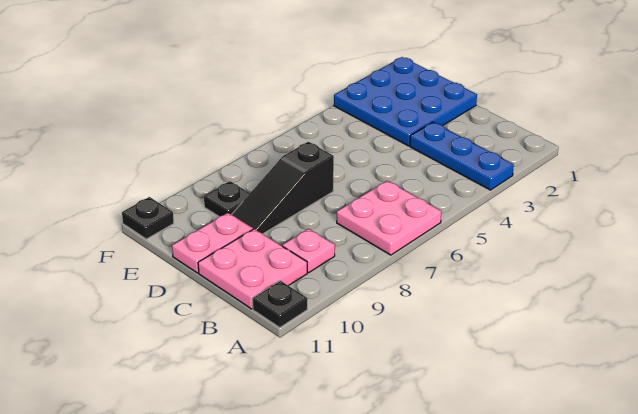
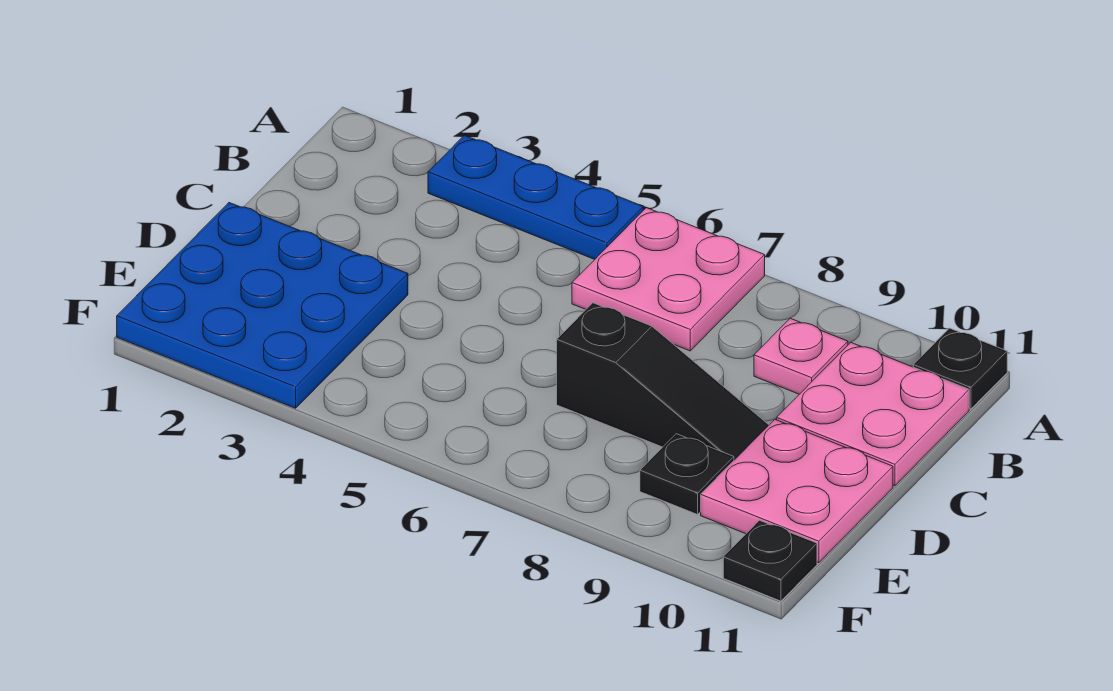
blue plate A3:C3 level 1 -> blue plate A3:A5 level 1
pink plate D10:D11 level 1 -> pink plate D10:E11 level 1

